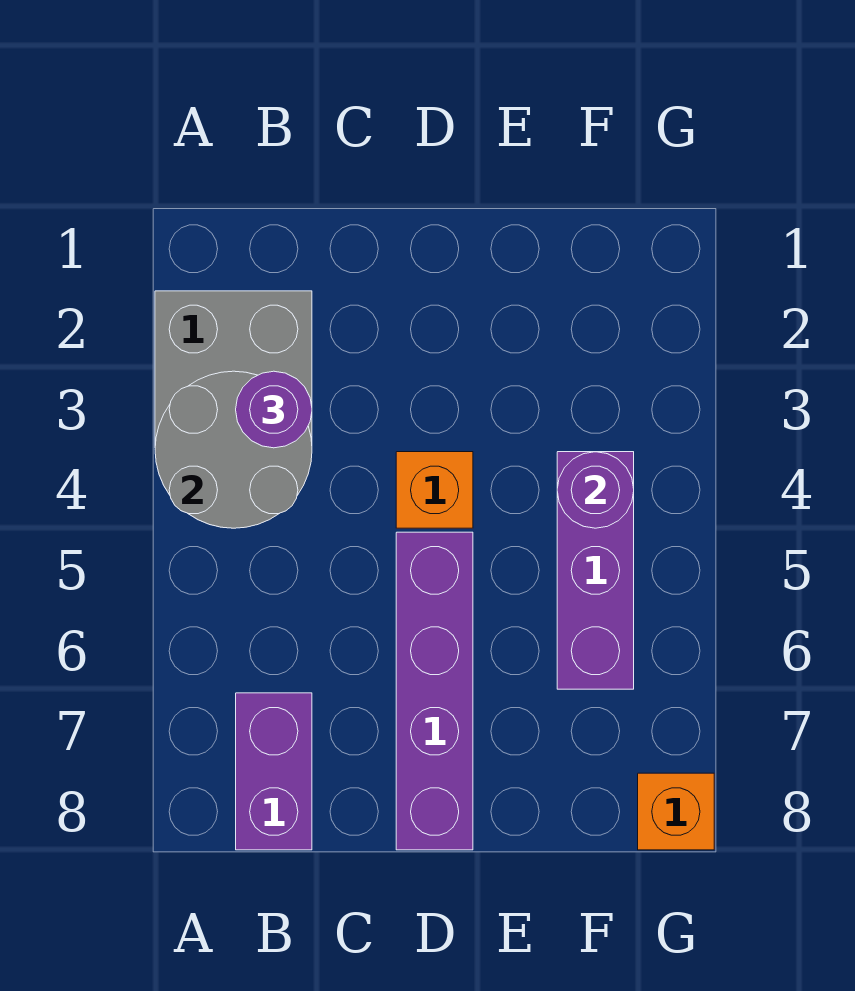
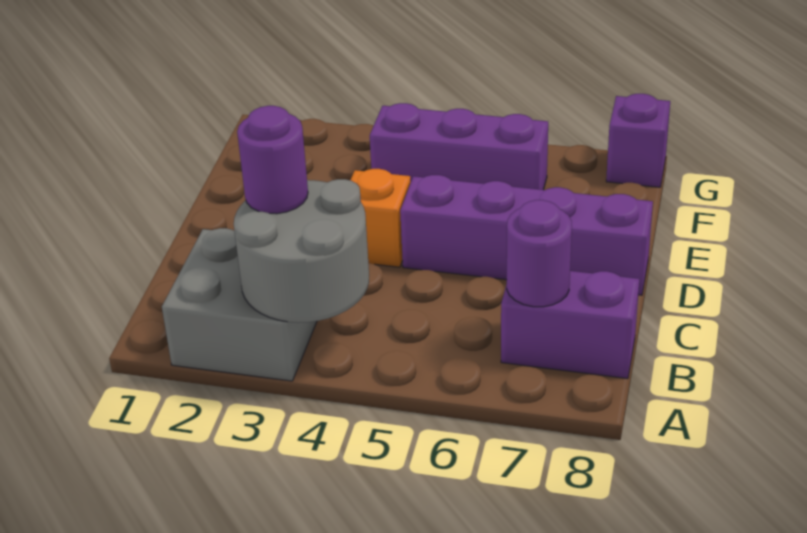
purple round brick F4 level 2 -> purple round brick B7 level 2
orange brick G8 level 1 -> purple brick G8 level 1

